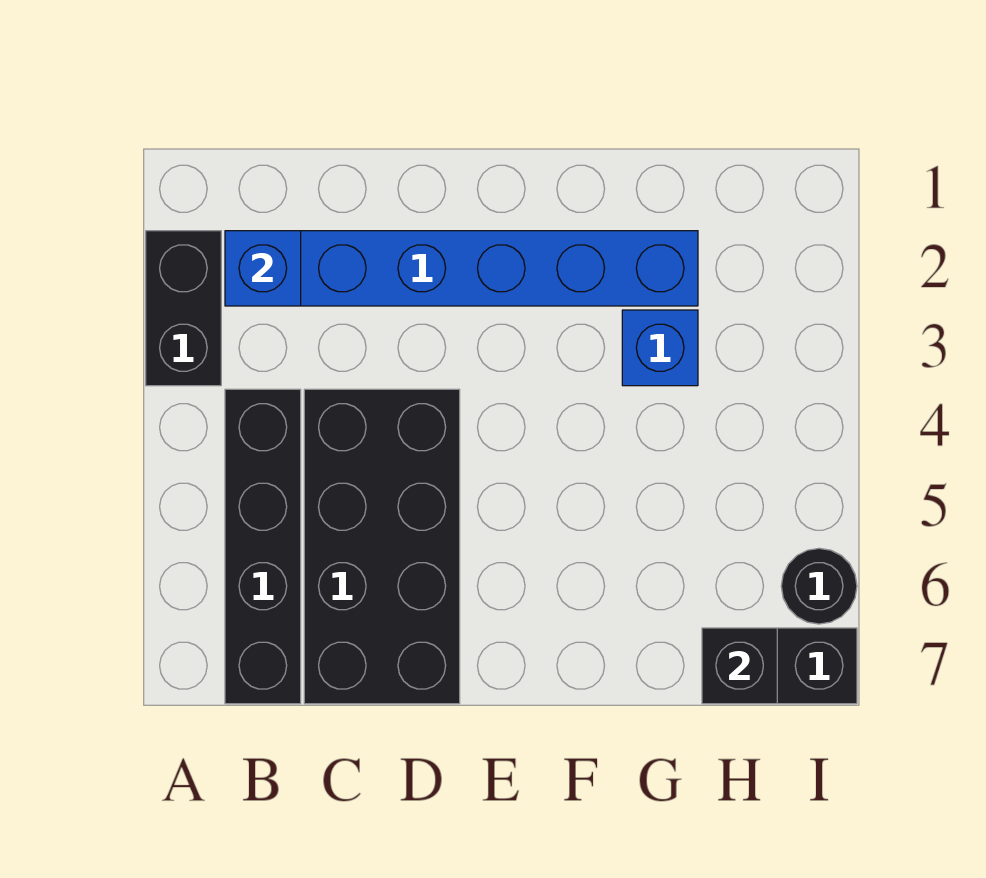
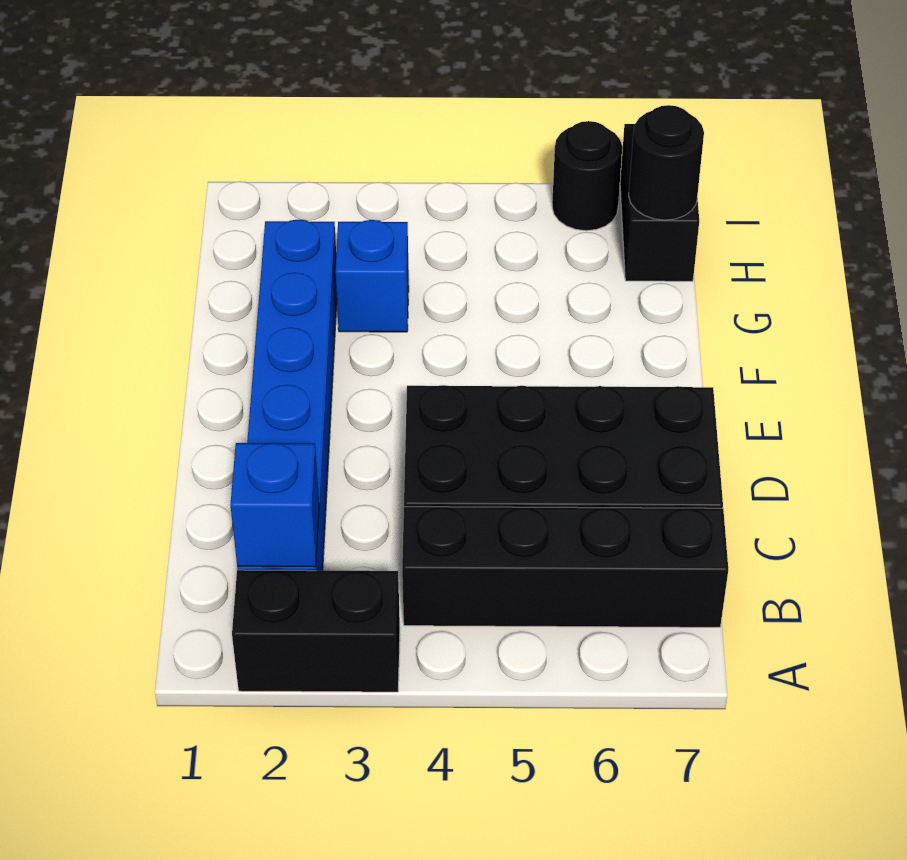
black brick H7 level 2 -> black round brick H7 level 2

